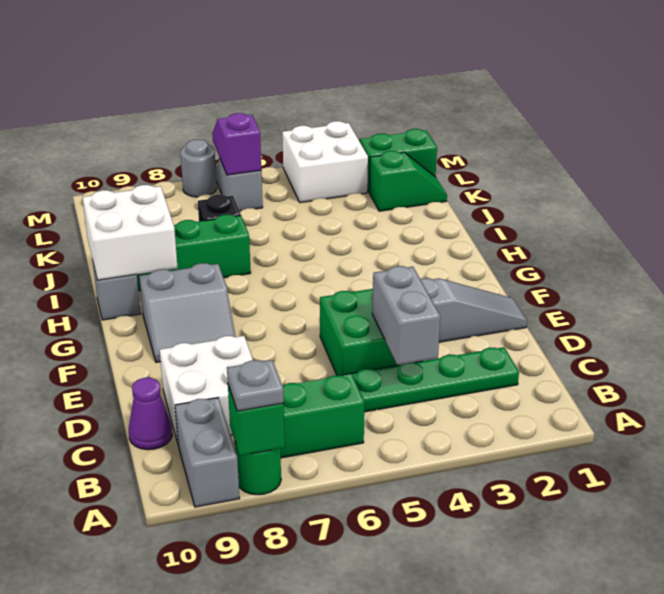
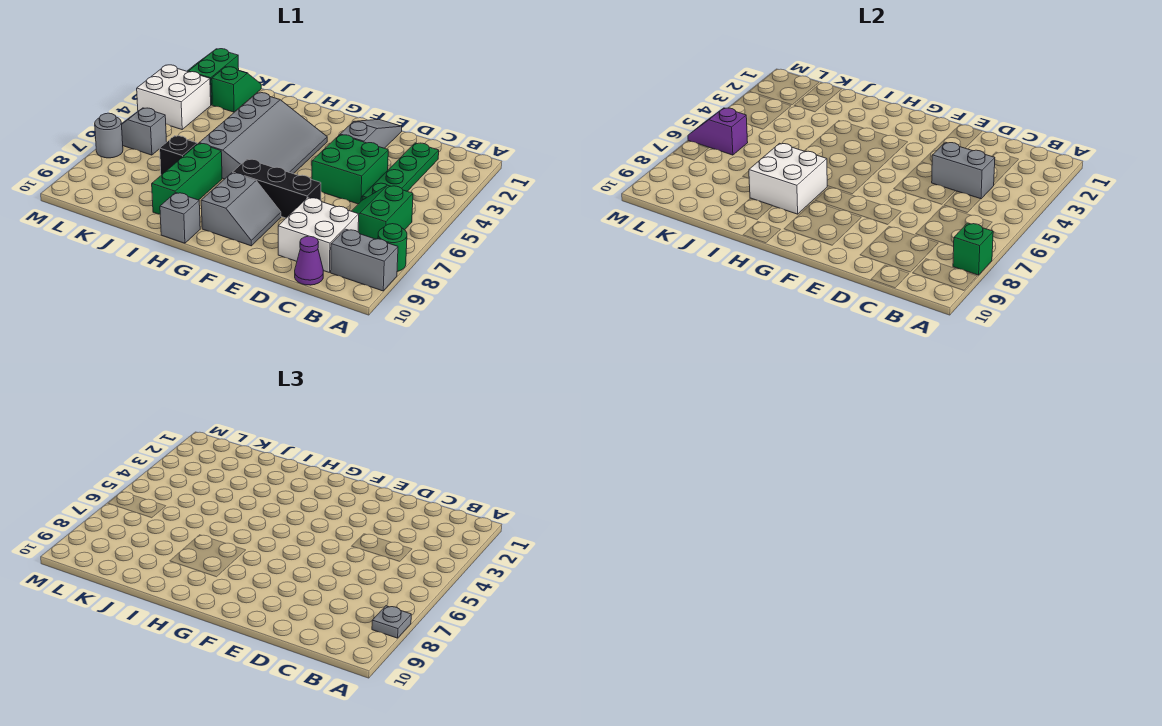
none -> black brick E7:G7 level 1
none -> grey slope G3:I6 level 1 top I
white brick H9:I10 level 2 -> white brick H7:I8 level 2

